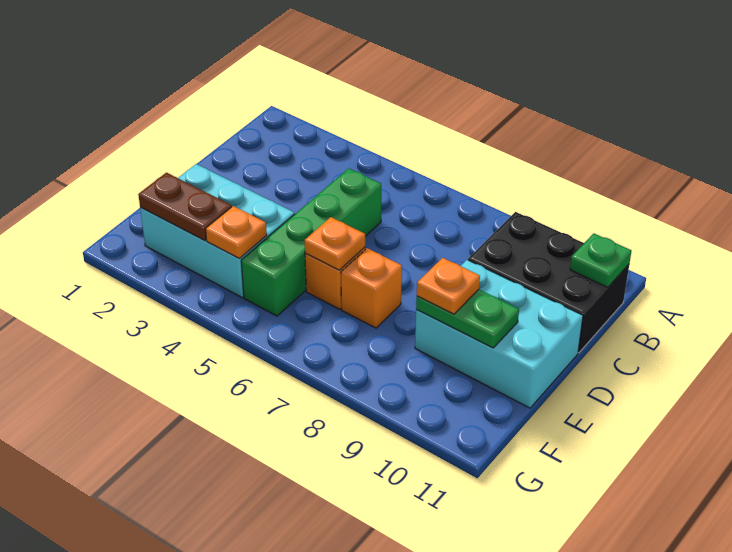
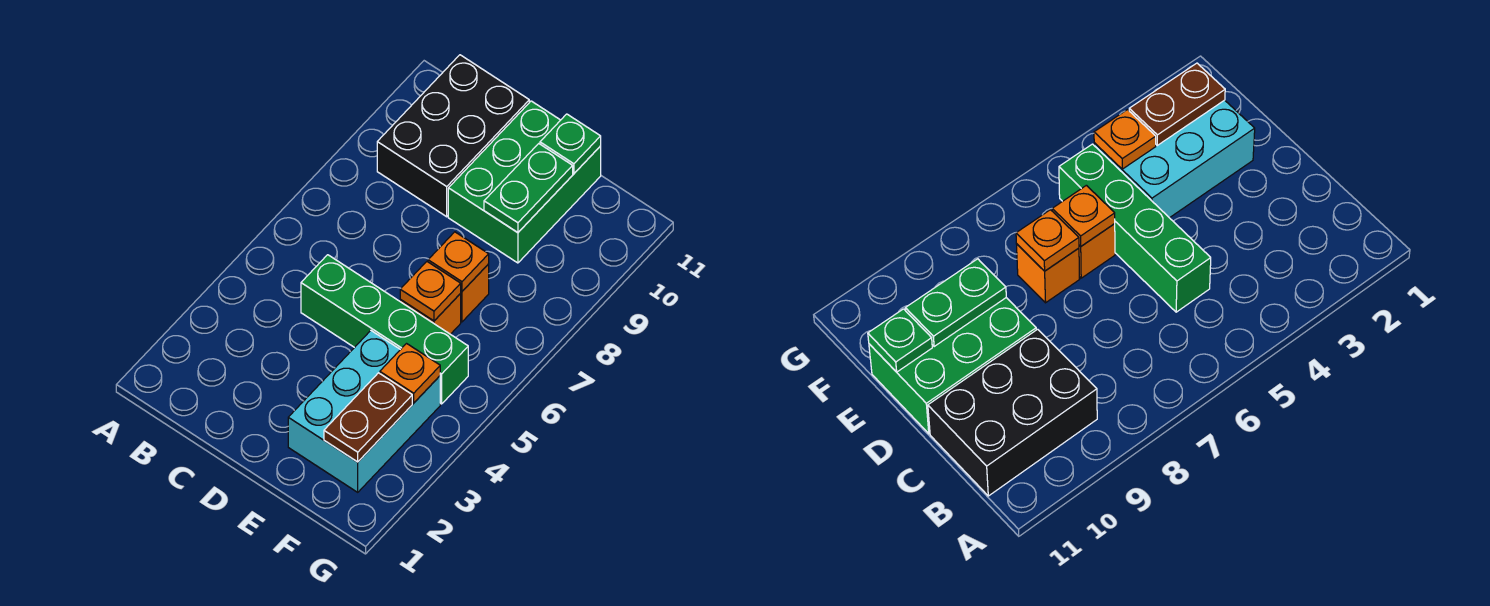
green plate B11 level 2 -> green plate E11 level 2
cyan brick D9:E11 level 1 -> green brick D9:E11 level 1
orange plate E9 level 3 -> orange plate E7 level 2

